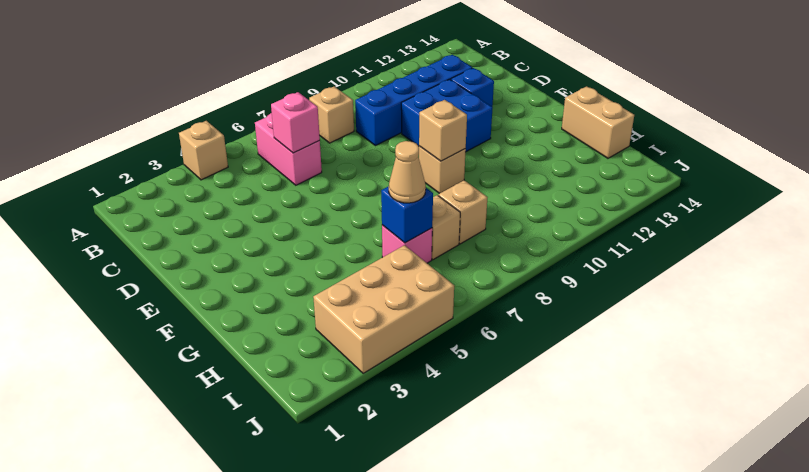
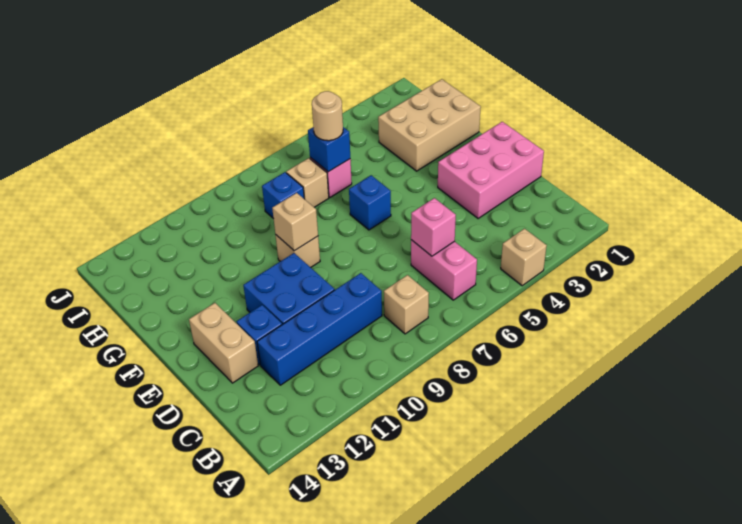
none -> pink brick D1:E3 level 1
none -> blue brick F6 level 1
tan brick G14:H14 level 1 -> tan brick D13:E13 level 1
tan cone H6 level 3 -> tan round brick H6 level 3
tan brick H8 level 1 -> blue brick H8 level 1
tan brick I3:J5 level 1 -> tan brick G1:H3 level 1

